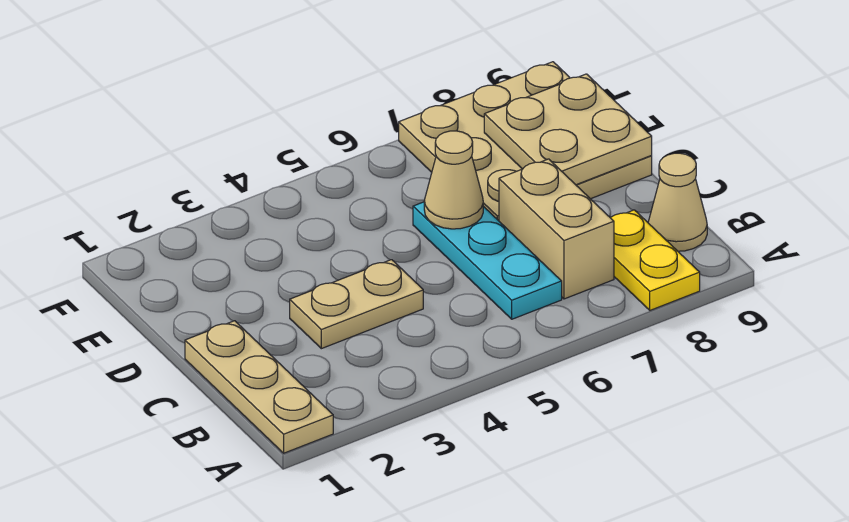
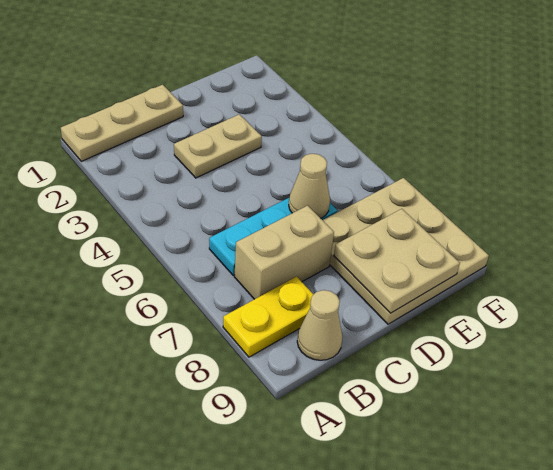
tan plate C3:C4 level 1 -> tan plate C3:D3 level 1

